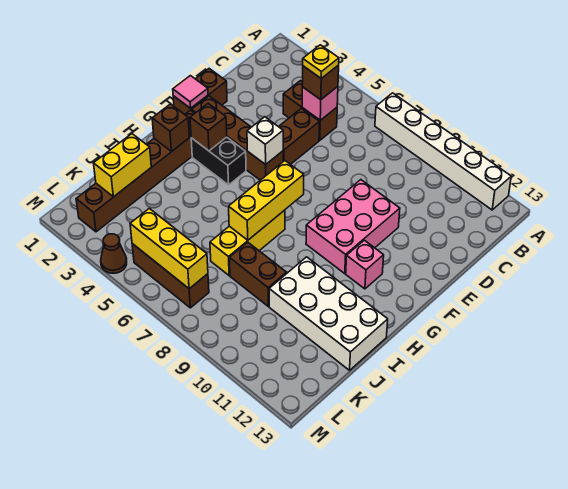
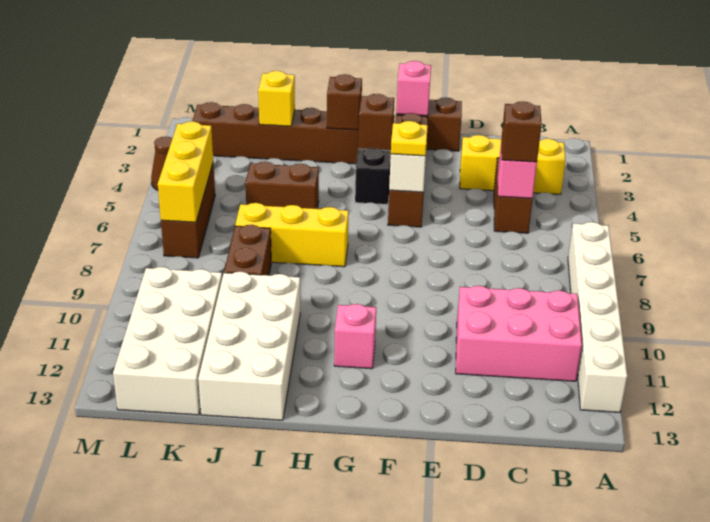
yellow plate C5 level 4 -> yellow plate F5 level 3
brown brick D5:E5 level 1 -> brown brick I5:J5 level 1
pink brick E9:G10 level 1 -> pink brick B10:D11 level 1
pink tile F1 level 2 -> pink brick F1 level 2
yellow brick G7:I7 level 2 -> yellow brick B3:D3 level 1
yellow brick J2:K2 level 2 -> yellow brick J2 level 2
none -> white brick K10:L13 level 1

